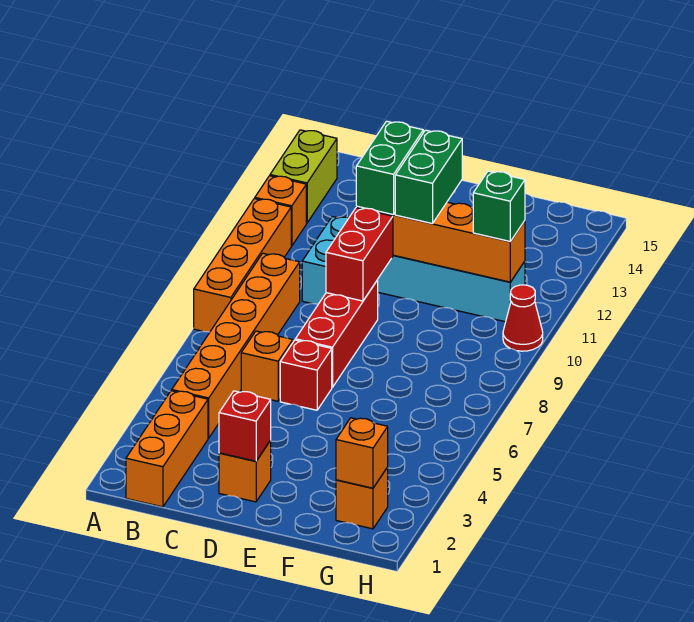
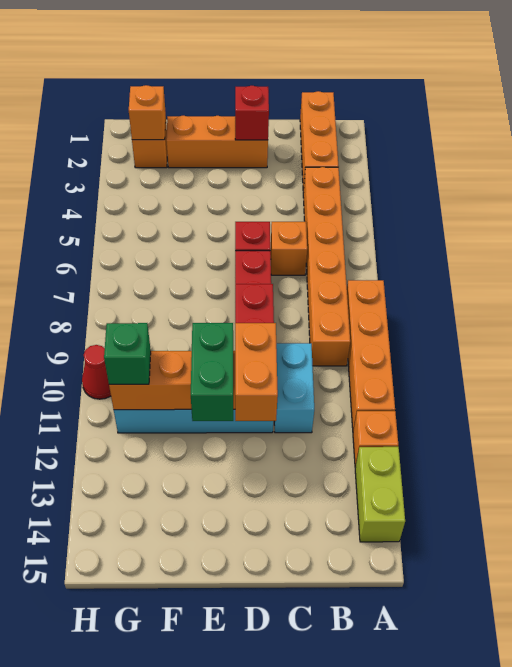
orange brick D2 level 1 -> orange brick D2:F2 level 1
green brick D11:D12 level 3 -> orange brick D11:D12 level 3

